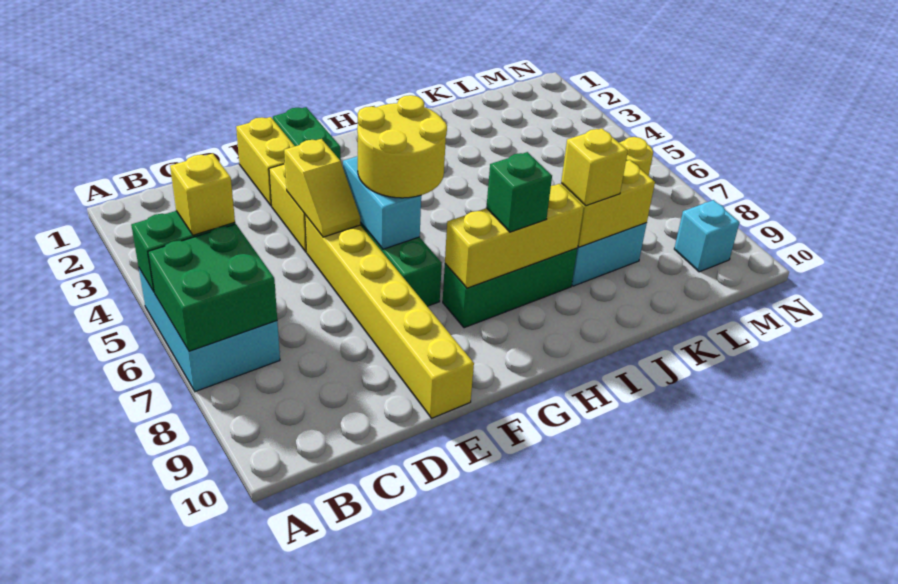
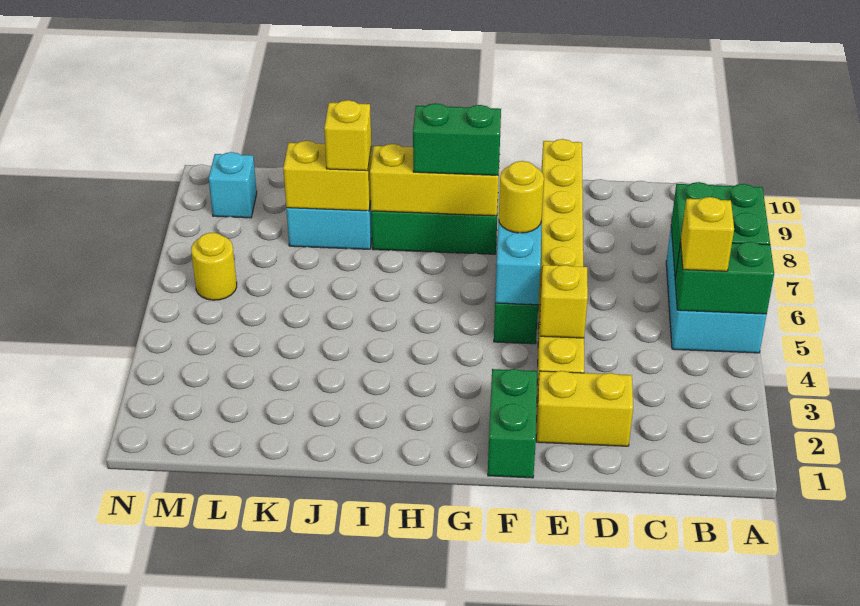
yellow brick E1:E2 level 1 -> yellow brick D2:E2 level 1
yellow round brick F5:G6 level 3 -> yellow round brick F6 level 3
green brick H8 level 3 -> green brick G8:H8 level 3

